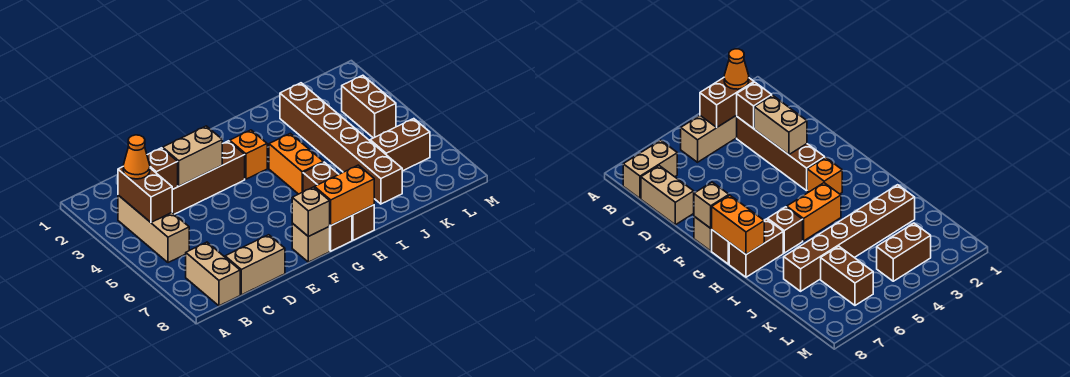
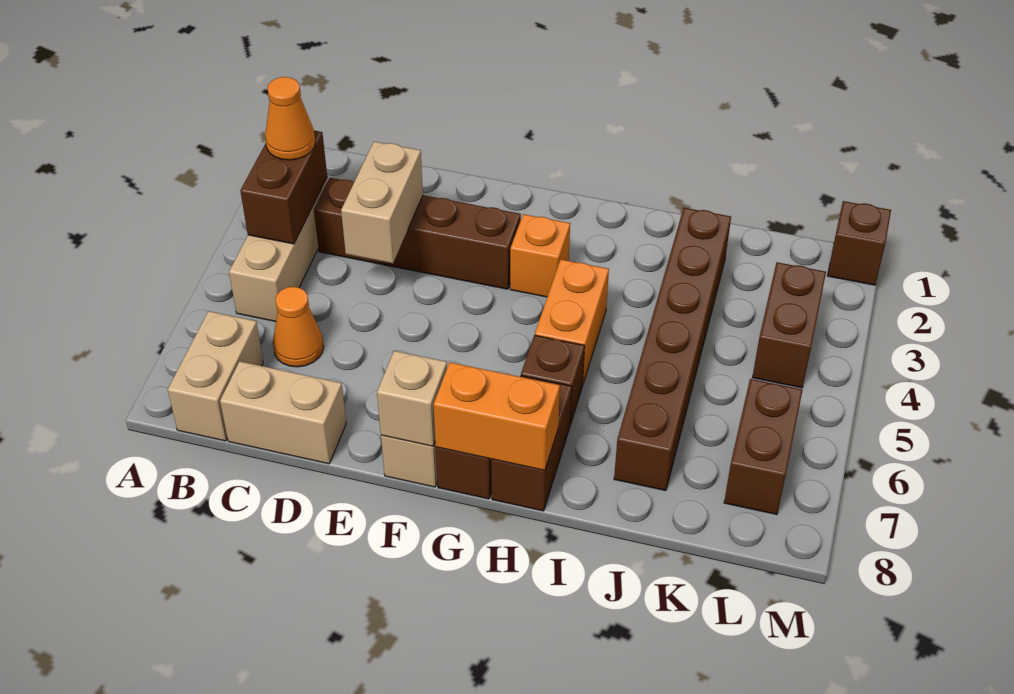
brown brick C3 level 2 -> brown brick M1 level 1
none -> orange cone C6 level 1
tan brick D3:E3 level 2 -> tan brick D3:D4 level 2
brown brick K6:L6 level 1 -> brown brick L6:L7 level 1

